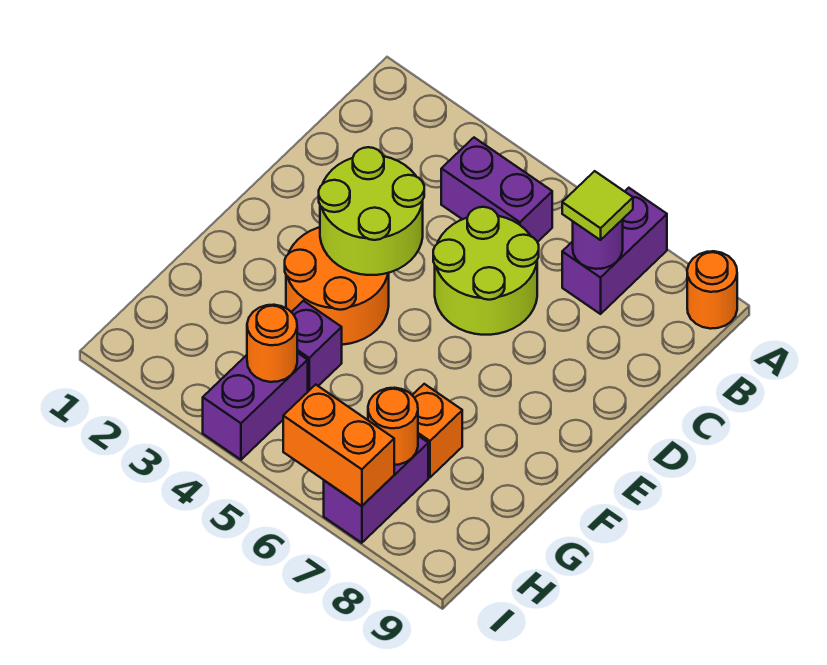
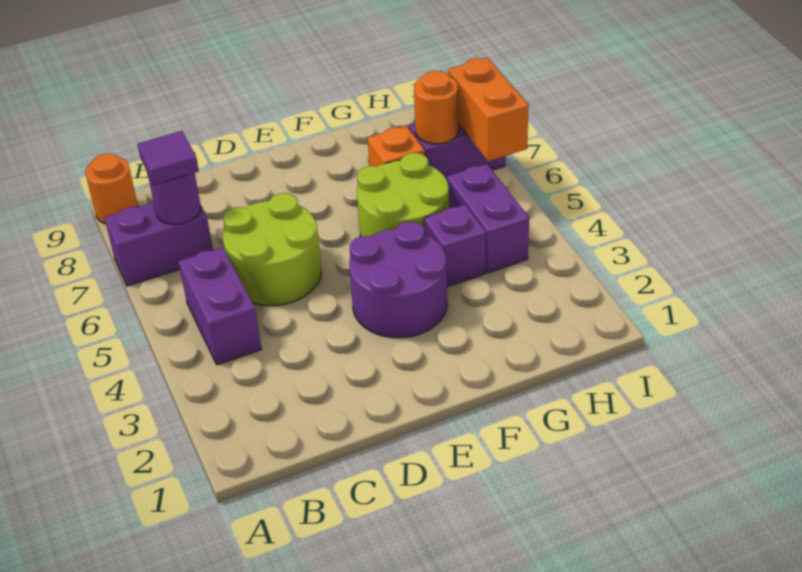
lime tile B7 level 3 -> purple tile B7 level 3
lime round brick D3:E4 level 2 -> lime round brick F5:G6 level 1
orange round brick E3:F4 level 1 -> purple round brick E3:F4 level 1
purple brick H4:I4 level 1 -> purple brick H4:H5 level 1
orange round brick H4 level 2 -> none

